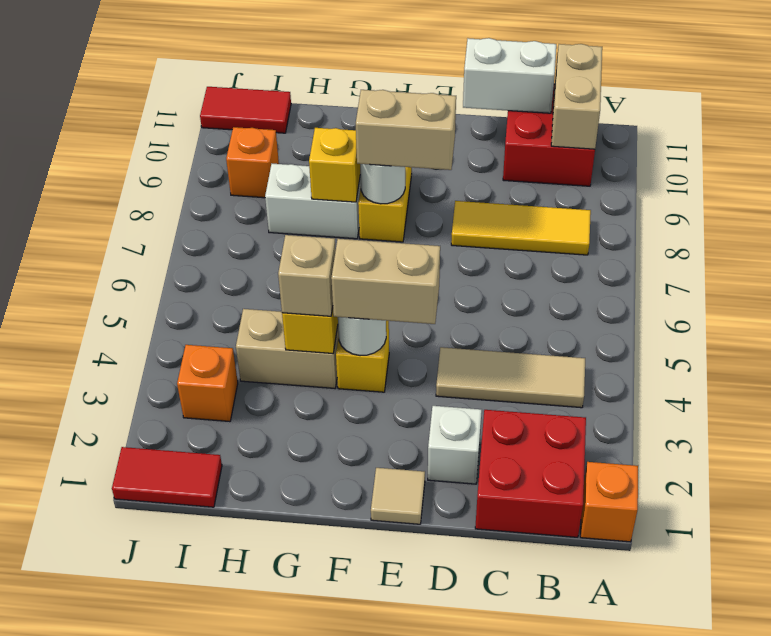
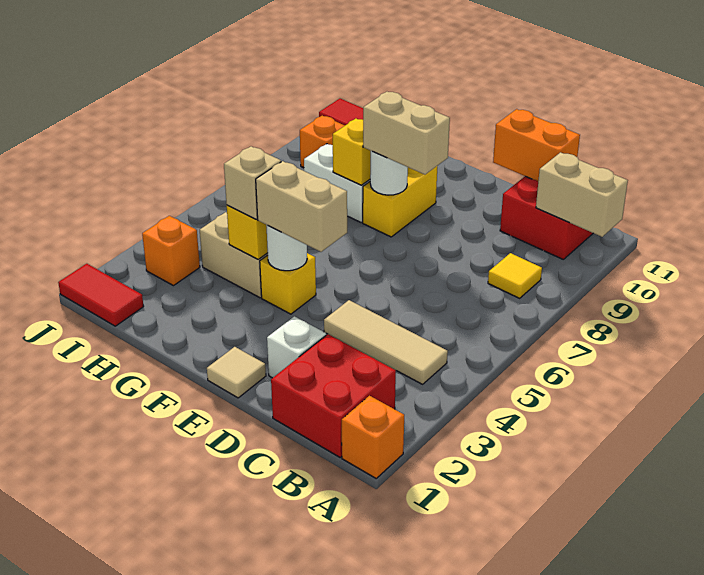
yellow tile B8:D8 level 1 -> yellow tile B8 level 1
tan brick B10:B11 level 2 -> tan brick A10:B10 level 2
white brick C11:D11 level 2 -> orange brick C11:D11 level 2

